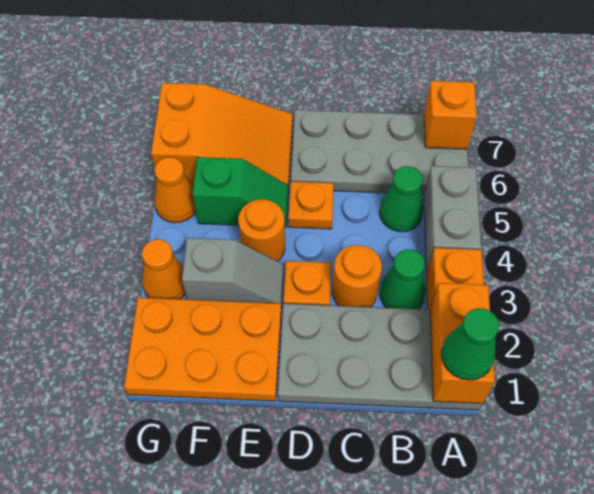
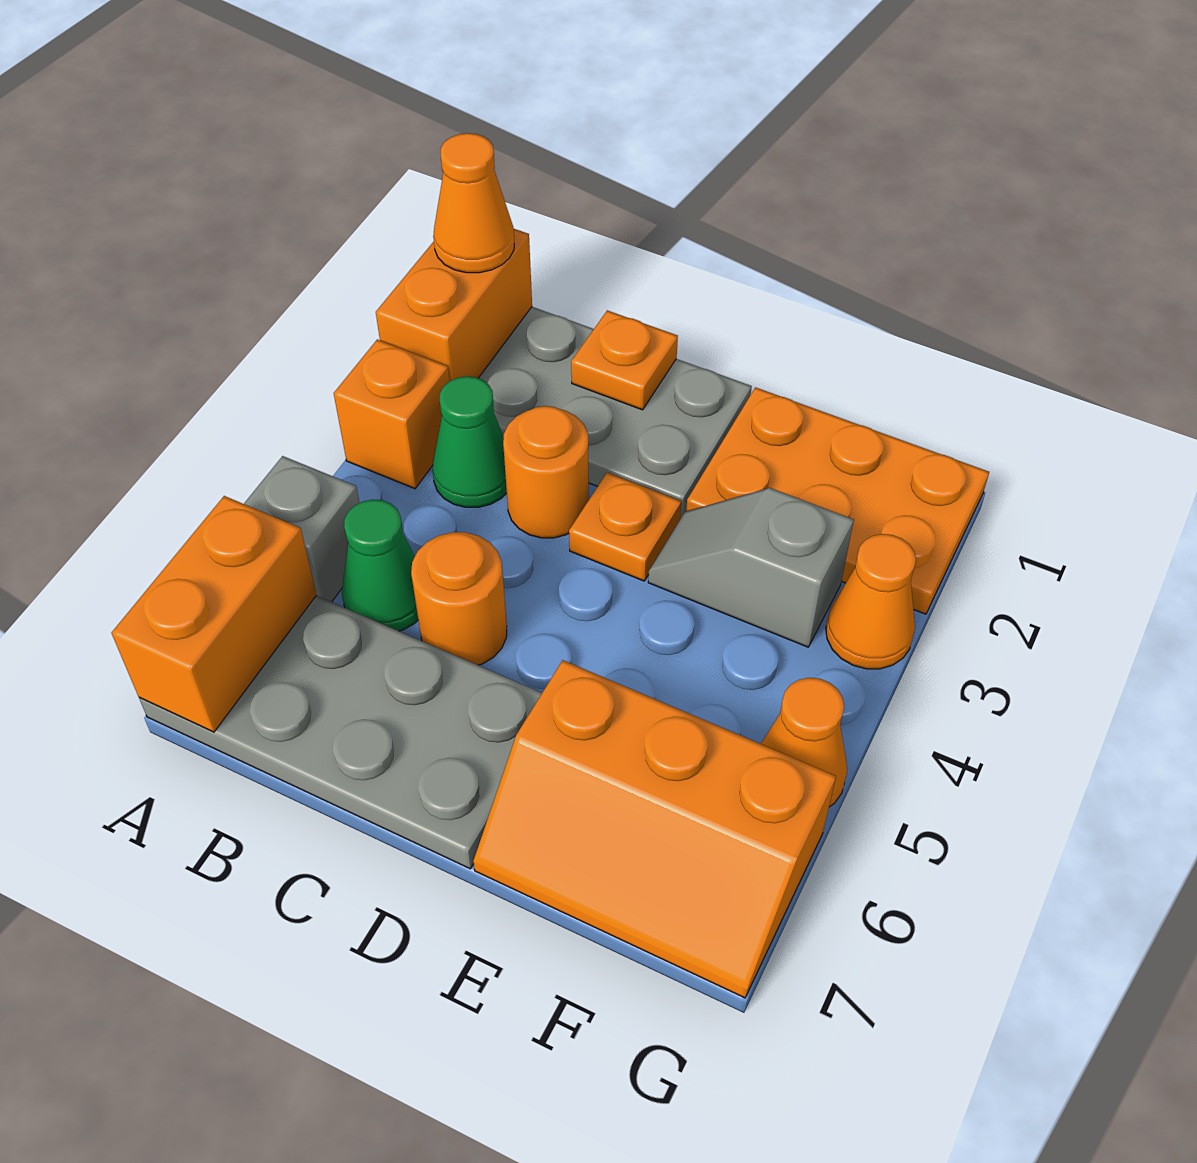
green cone A1 level 3 -> orange cone A1 level 3
grey brick A4:A5 level 1 -> grey brick A5 level 1
orange brick A7 level 2 -> orange brick A6:A7 level 2
orange plate D5 level 1 -> orange plate C1 level 2
orange round brick E4 level 1 -> orange round brick C5 level 1
green slope E5:F5 level 1 top F -> none
orange slope E6:G7 level 1 top G -> orange slope E6:G7 level 1 top 6

